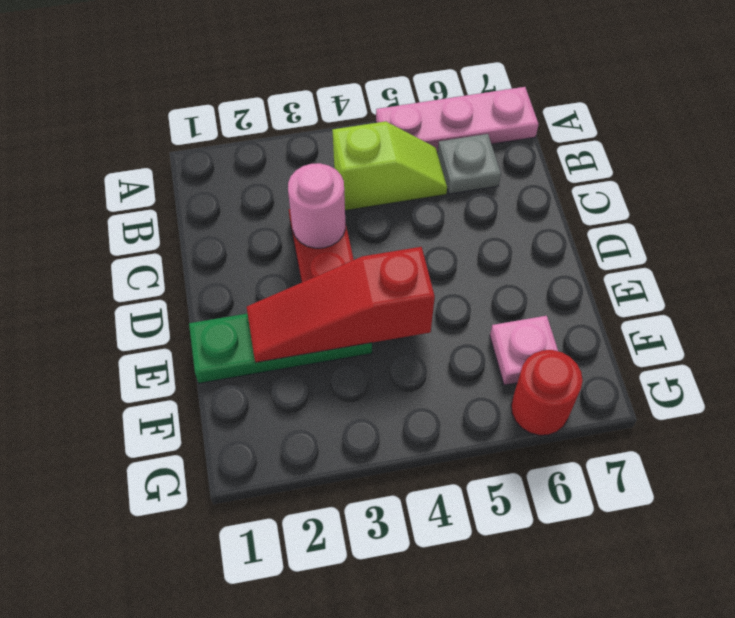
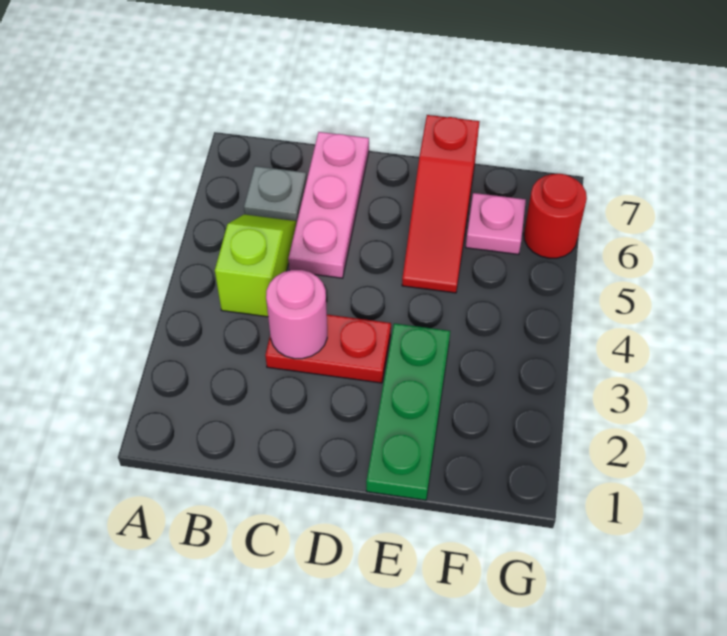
pink plate A5:A7 level 1 -> pink plate C5:C7 level 1
red slope E2:E4 level 2 top 4 -> red slope E5:E7 level 1 top 7

